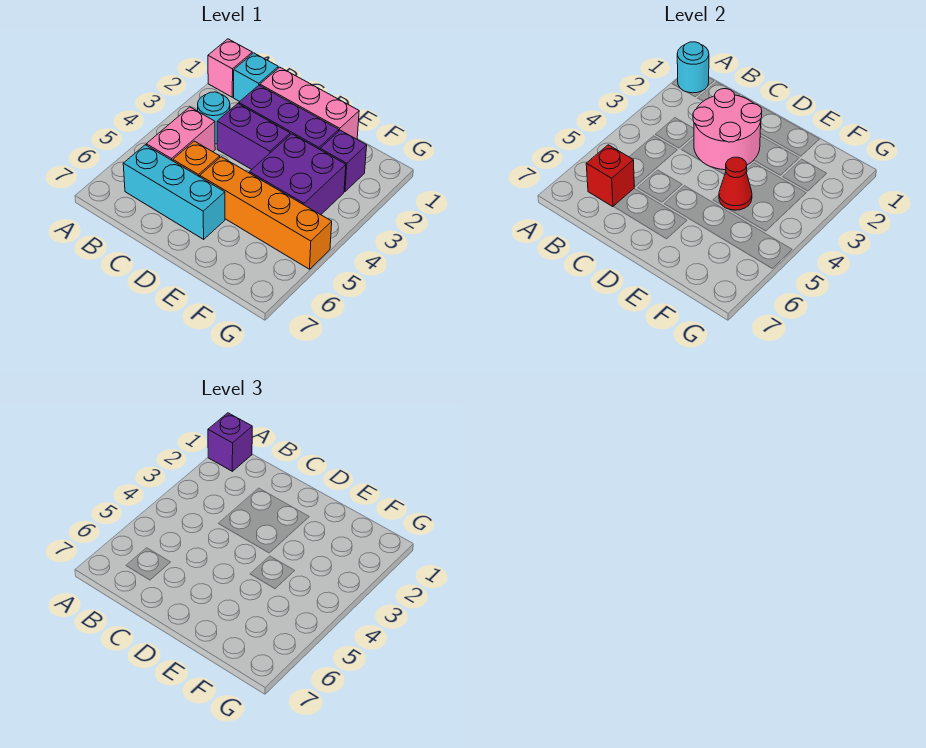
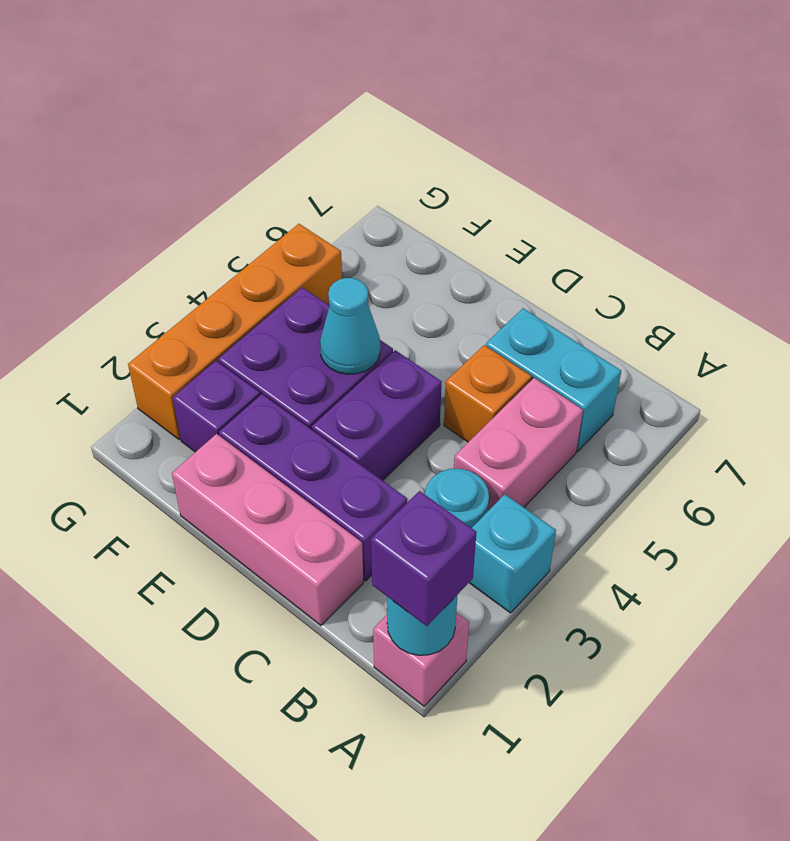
cyan brick B1 level 1 -> cyan brick A3 level 1
cyan brick B6:D6 level 1 -> cyan brick B6:C6 level 1
red brick B6 level 2 -> none
pink round brick C2:D3 level 2 -> none
purple brick C3:D3 level 1 -> purple brick D3:D4 level 1
orange brick D5:G5 level 1 -> orange brick G2:G5 level 1
red cone E4 level 2 -> cyan cone E4 level 2

